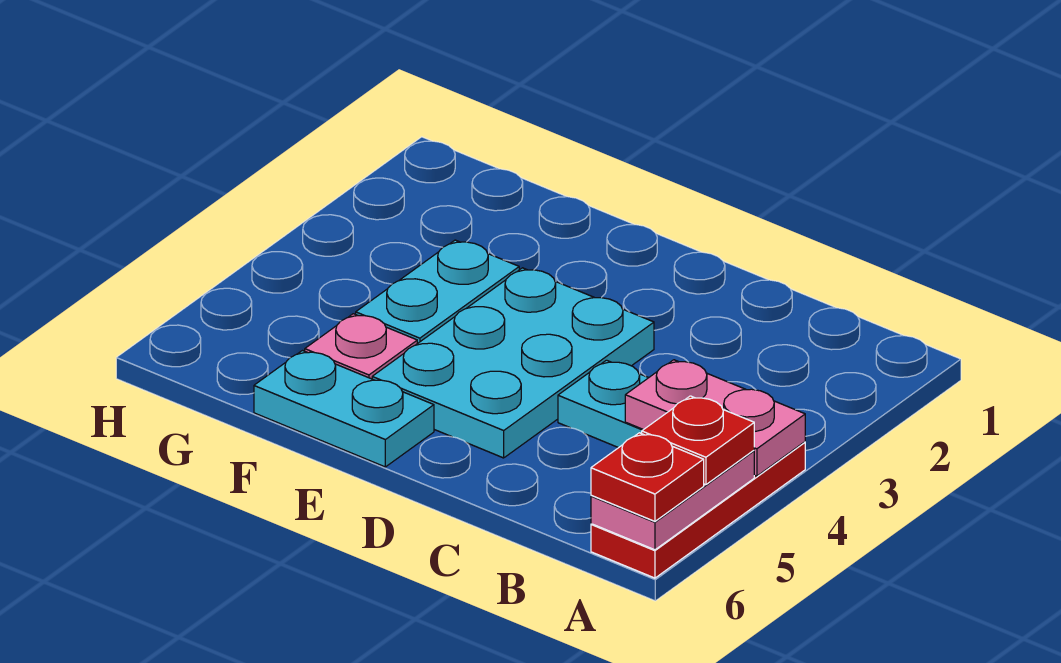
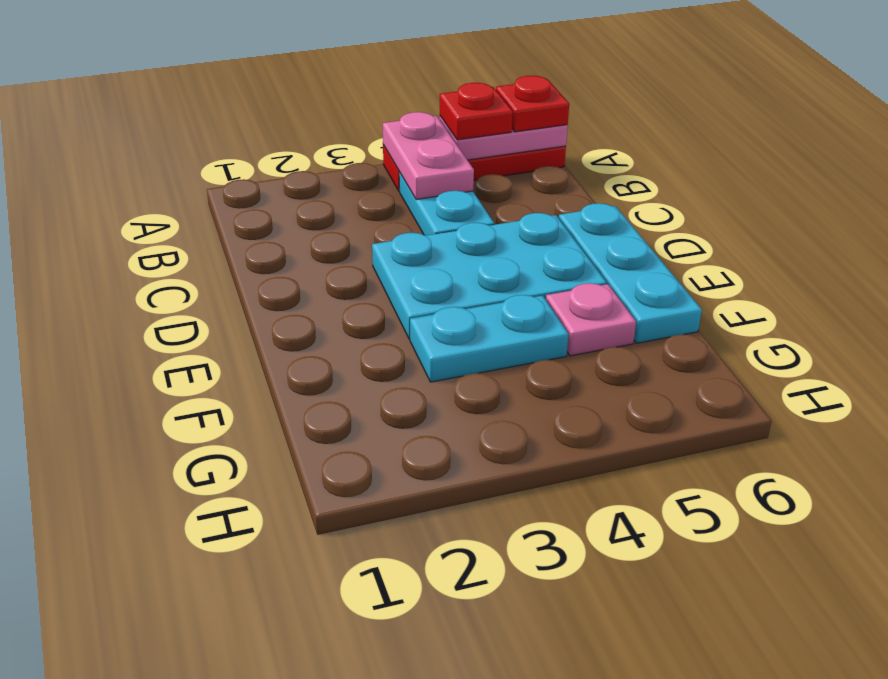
cyan plate E6:F6 level 1 -> cyan plate D6:F6 level 1

